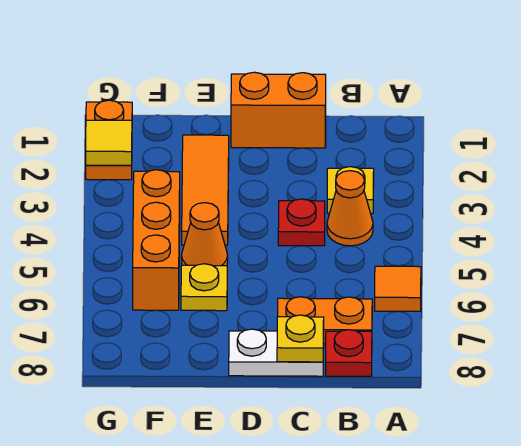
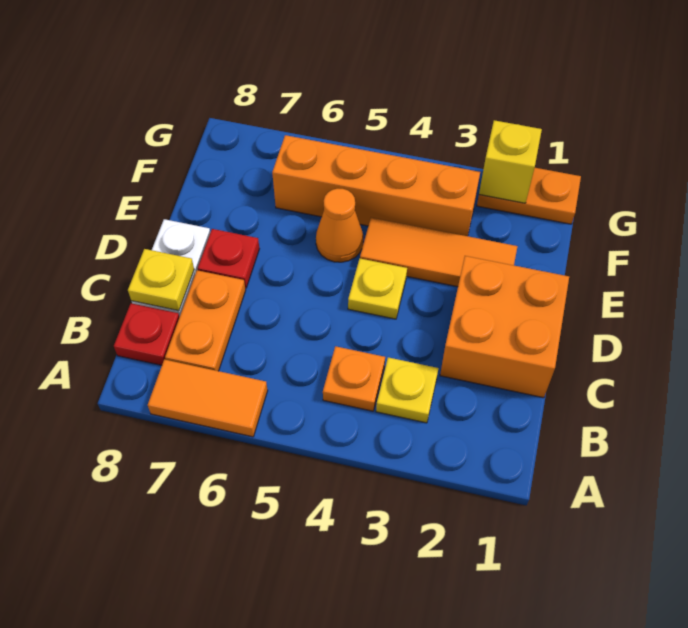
orange tile A6 level 1 -> orange tile A6:A7 level 1
orange cone B4 level 1 -> orange plate B4 level 1
orange brick C1:D1 level 1 -> orange brick C1:D2 level 1
red plate C4 level 1 -> red plate D7 level 1
yellow plate E6 level 1 -> yellow plate D4 level 1
orange brick F4:F6 level 1 -> orange brick F3:F6 level 1
yellow tile G2 level 2 -> yellow brick G2 level 2

